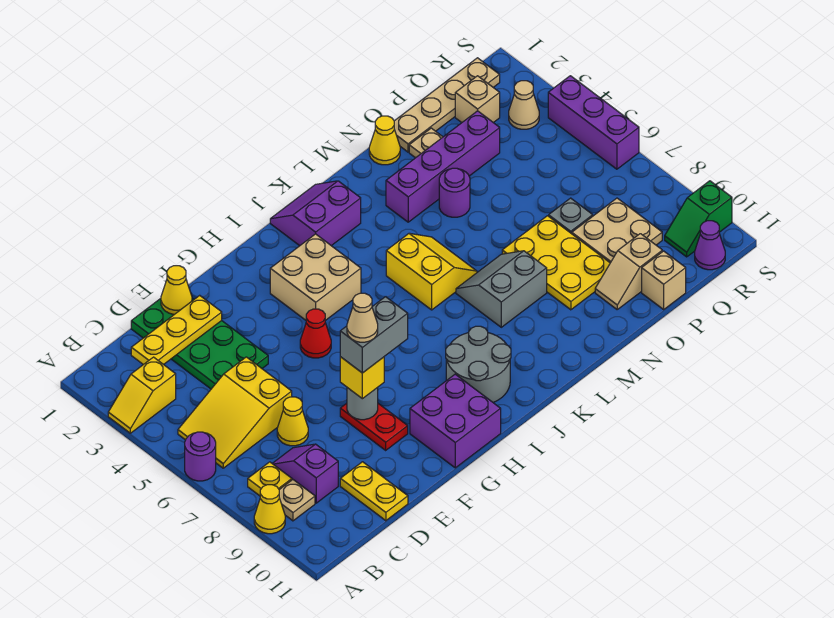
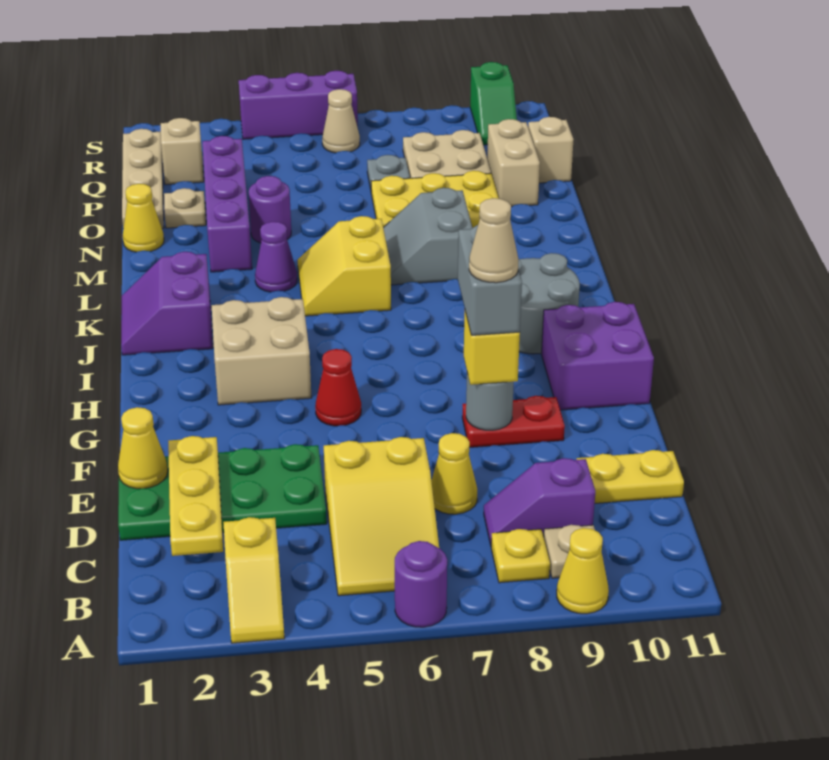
yellow slope K5:L6 level 1 top K -> yellow slope K5:L6 level 1 top 6
tan slope O10:P10 level 1 top P -> tan brick O10:P10 level 1
tan cone R3 level 1 -> tan cone R6 level 1
purple cone R11 level 1 -> purple cone L4 level 1

